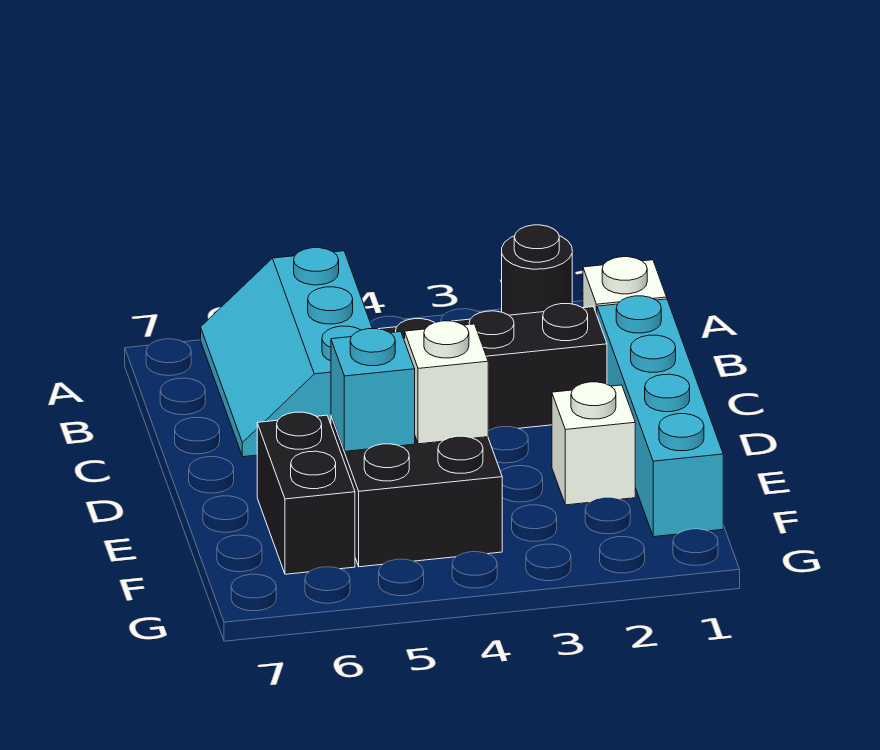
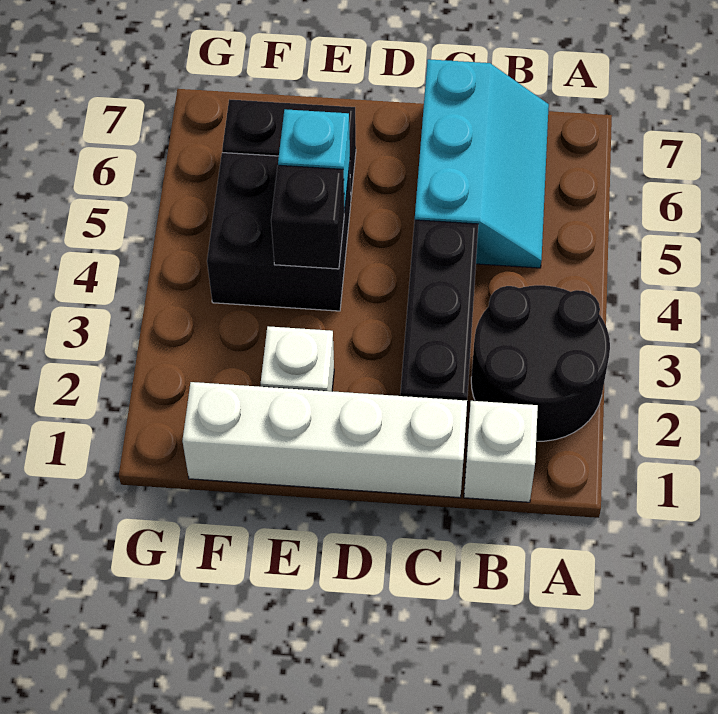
black round brick A2 level 1 -> black round brick A2:B3 level 1
cyan slope A5:C6 level 1 top 5 -> cyan slope B5:C7 level 1 top C
cyan brick C1:F1 level 1 -> white brick C1:F1 level 1
white brick E4 level 2 -> black brick E4 level 2

